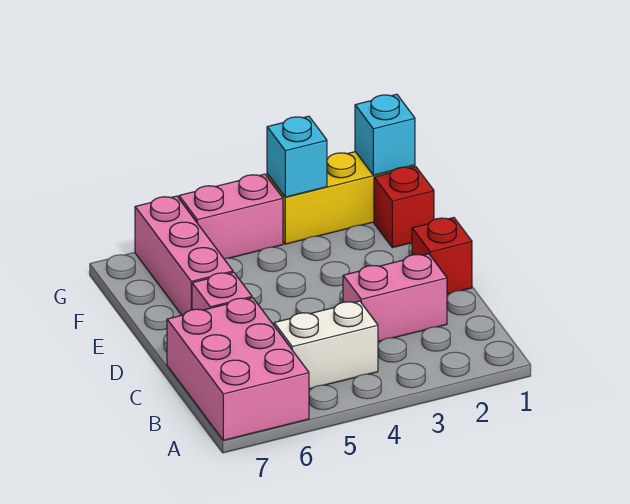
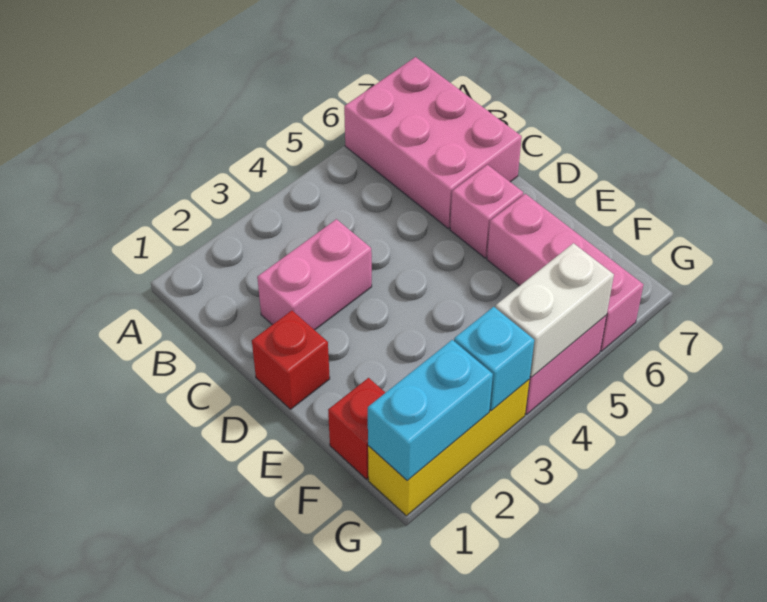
white brick B4:B5 level 1 -> white brick G4:G5 level 2
cyan brick G1 level 2 -> cyan brick G1:G2 level 2

